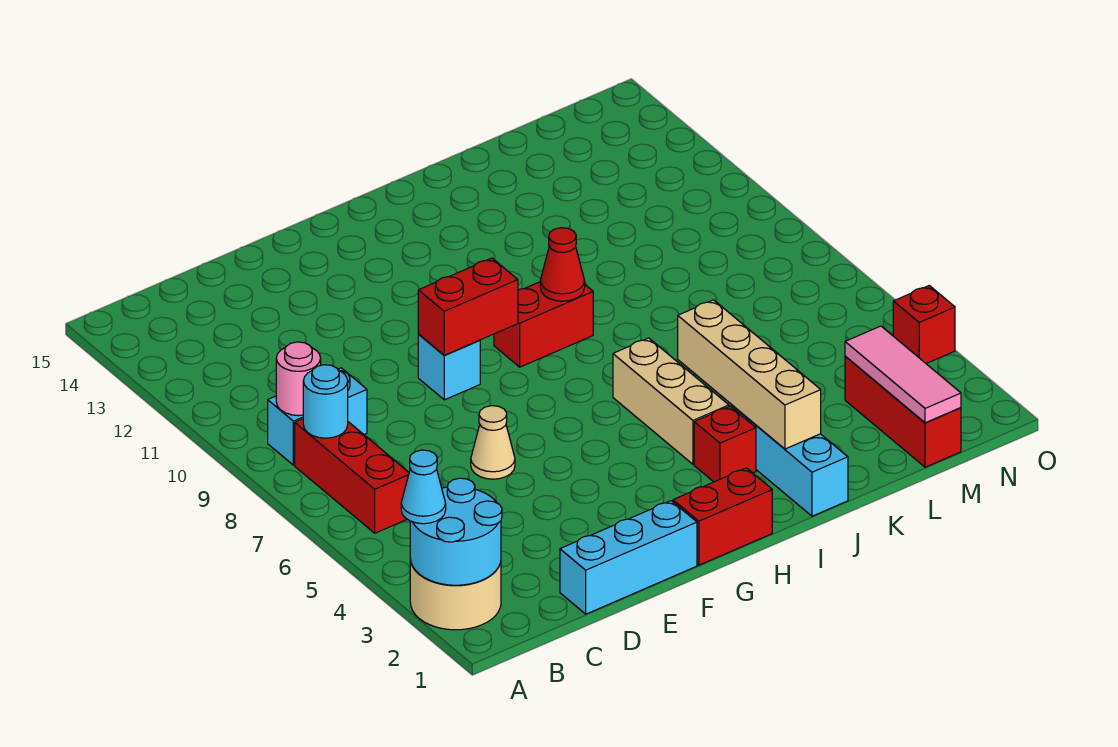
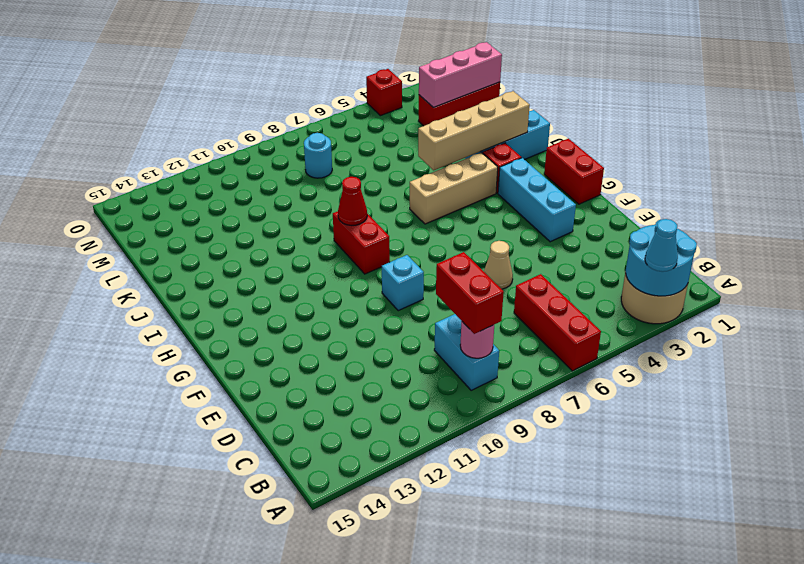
red brick B6:B8 level 1 -> red brick A6:C6 level 1
cyan round brick B8 level 2 -> cyan round brick M8 level 1
cyan brick D1:F1 level 1 -> cyan brick F3:H3 level 1
red brick F9:G9 level 2 -> red brick B9:C9 level 3
pink tile M1:M3 level 2 -> pink brick M1:M3 level 2

